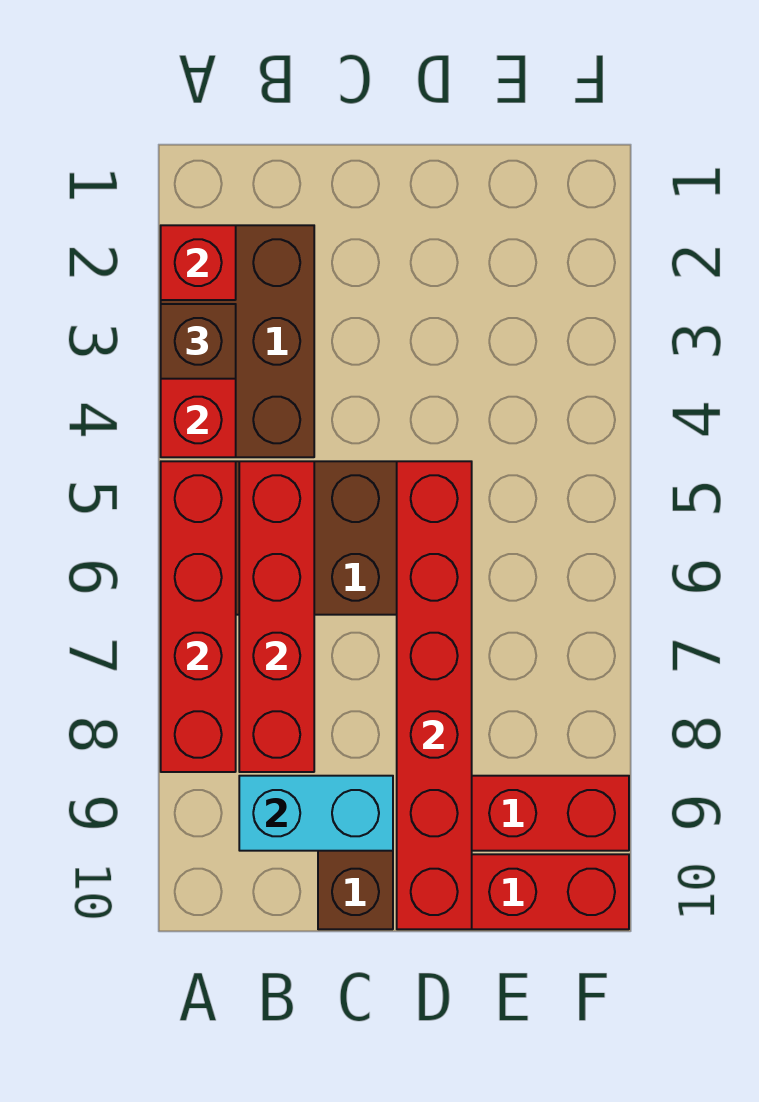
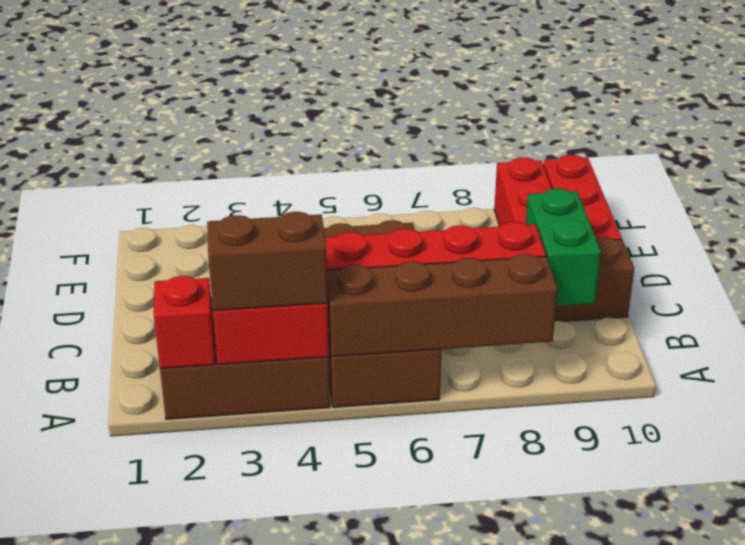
brown brick A3 level 3 -> brown brick A3:A4 level 3
red brick A5:A8 level 2 -> brown brick A5:A8 level 2
cyan brick B9:C9 level 2 -> green brick B9:C9 level 2
red brick D5:D10 level 2 -> none

